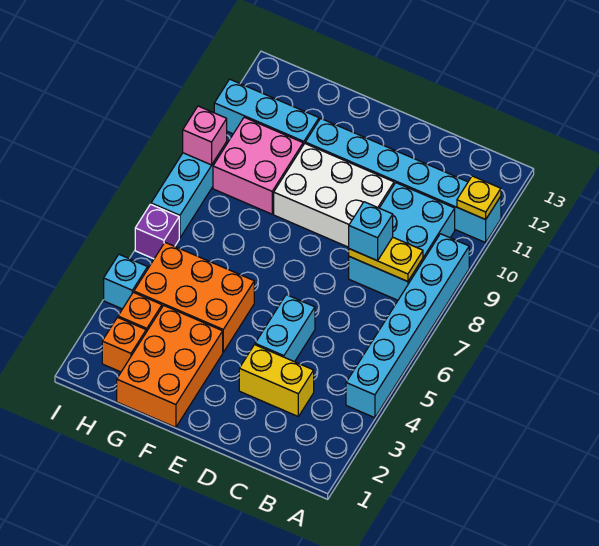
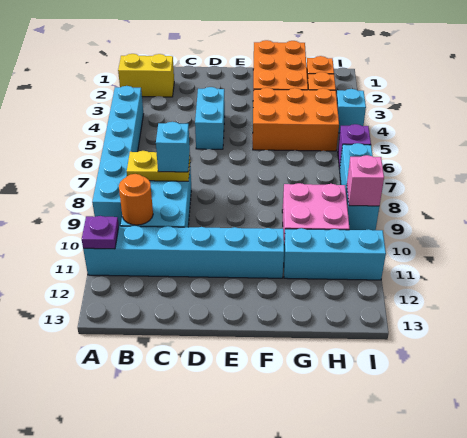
yellow plate A11 level 2 -> purple plate A11 level 2
none -> orange round brick B10 level 2
yellow brick C3:D3 level 1 -> yellow brick A2:B2 level 1
white brick D9:F10 level 1 -> none

